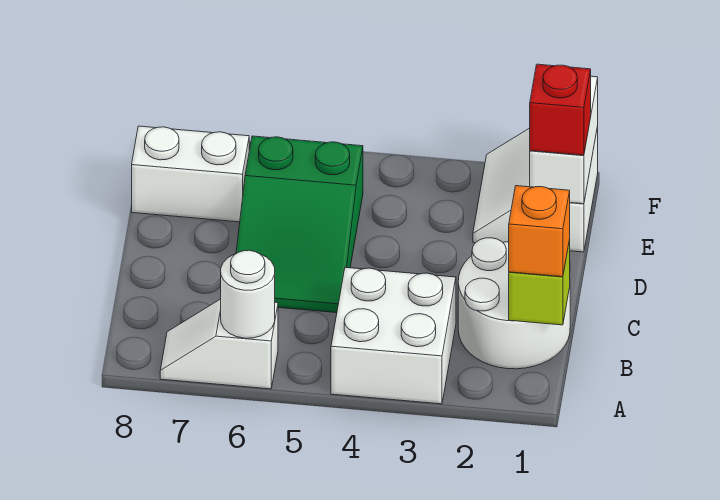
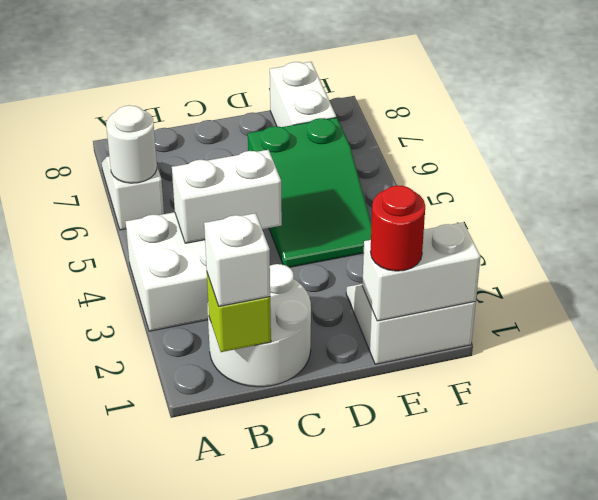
orange brick B1 level 3 -> white brick B1 level 3
none -> white brick B4:C4 level 2
green slope C5:E6 level 1 top E -> green slope D4:E6 level 1 top 6
red brick E1 level 3 -> red round brick E1 level 3

